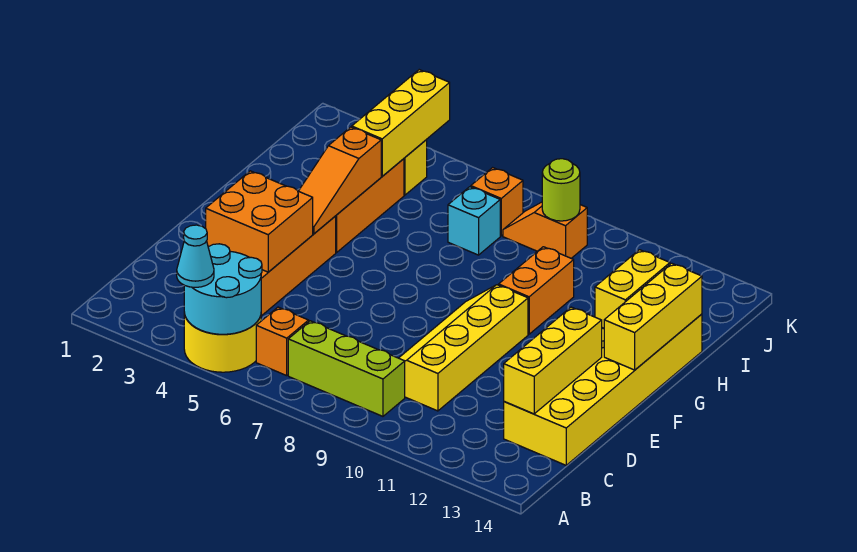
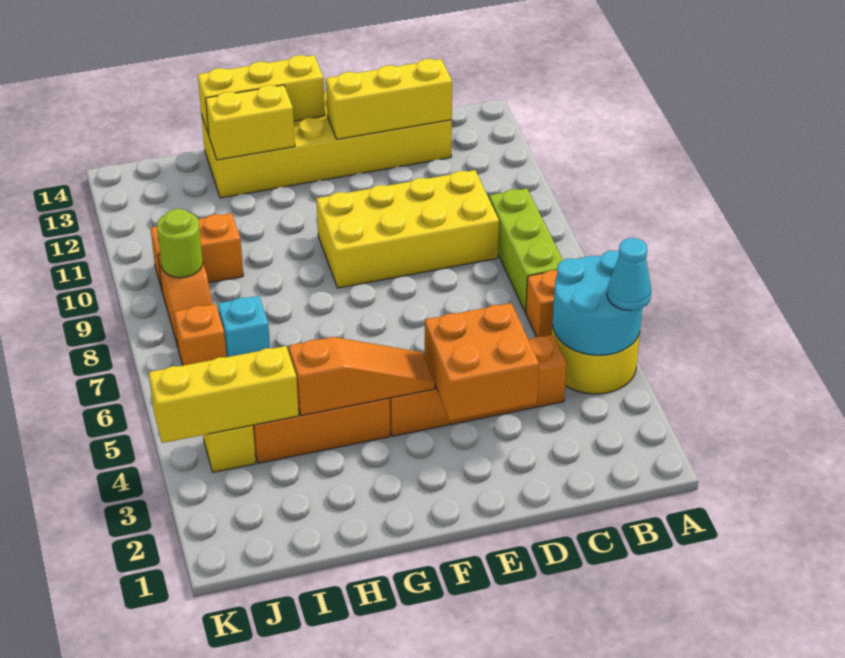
yellow slope C9:F10 level 1 top 10 -> yellow brick C9:F10 level 1
orange brick G10:H10 level 1 -> orange brick I10:J10 level 1

